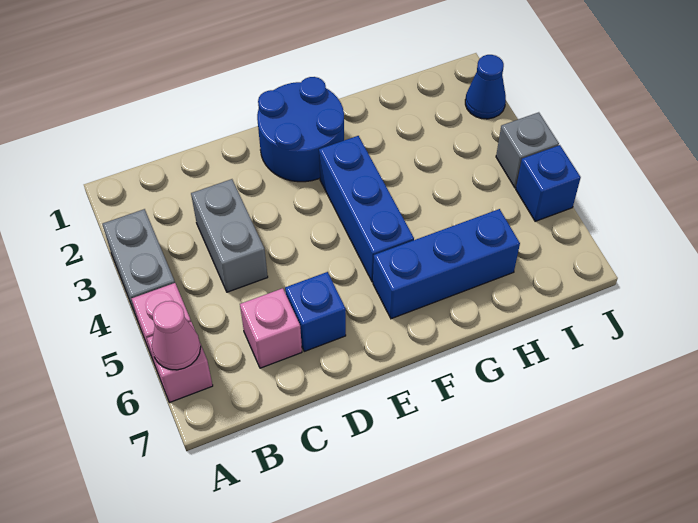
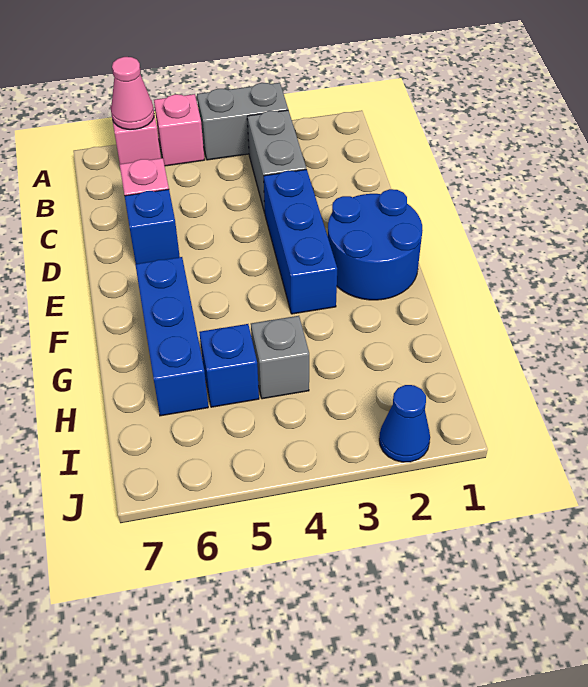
grey brick C3:C4 level 1 -> grey brick B3:C3 level 1
blue brick F3:F5 level 1 -> blue brick D3:F3 level 1
grey brick J4 level 1 -> grey brick H4 level 1
blue brick J5 level 1 -> blue brick H5 level 1

